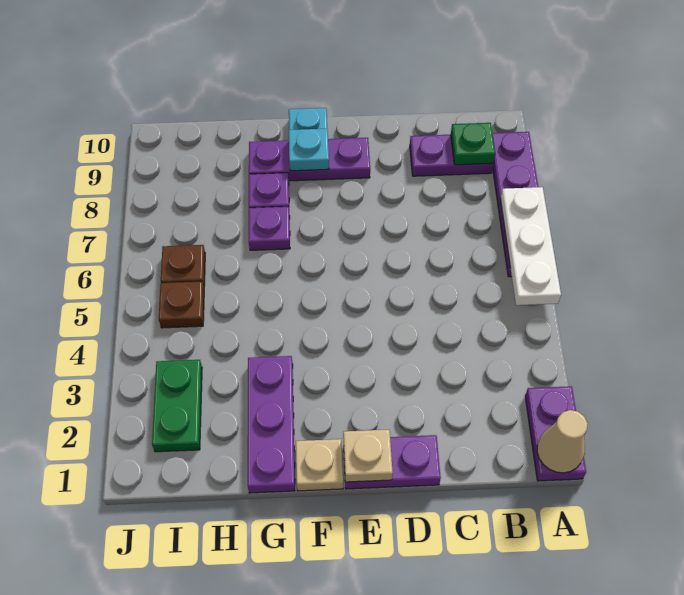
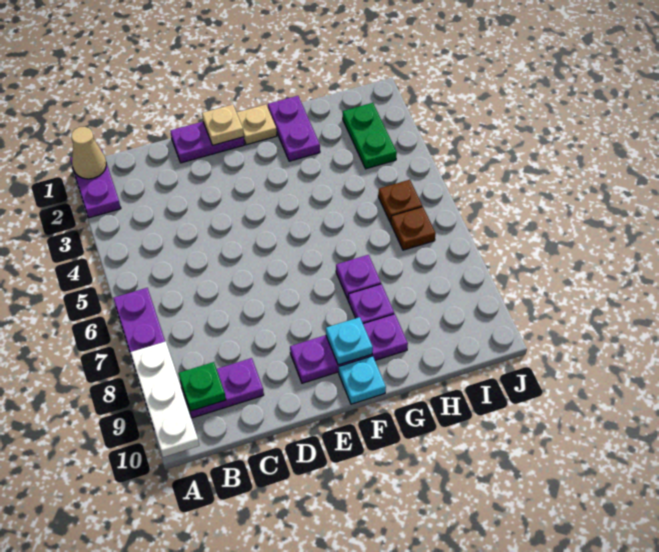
white plate A5:A7 level 2 -> white plate A8:A10 level 2
purple plate G1:G3 level 1 -> purple plate G1:G2 level 1

